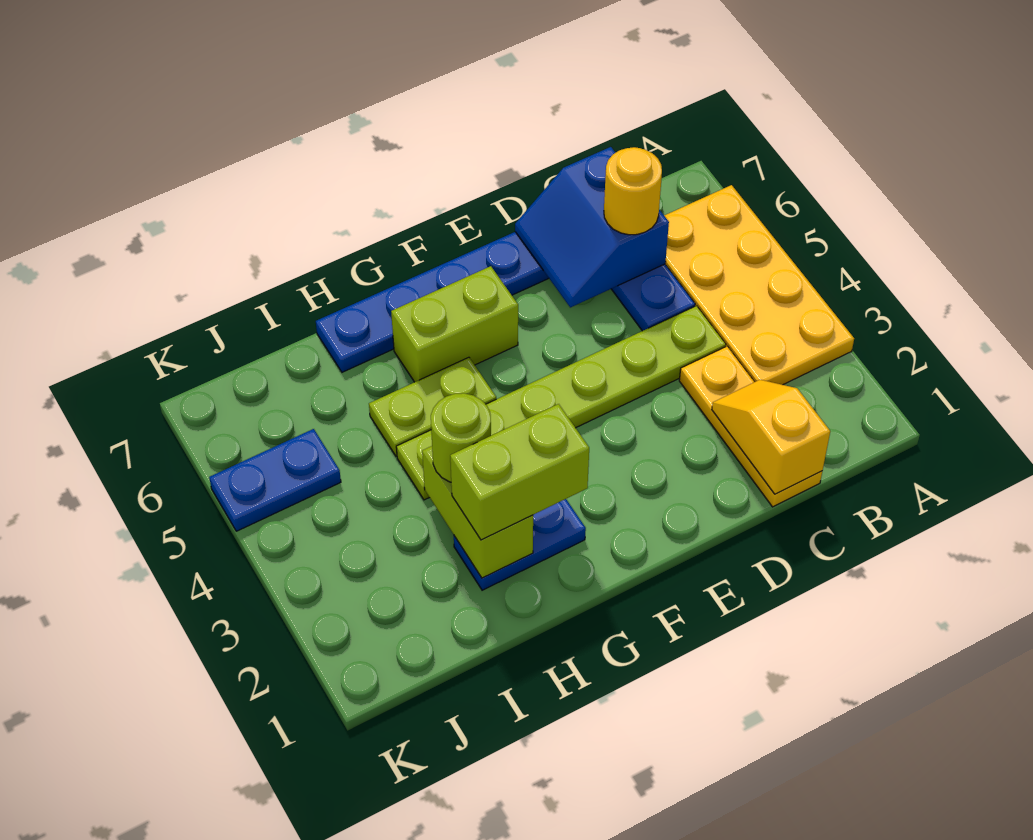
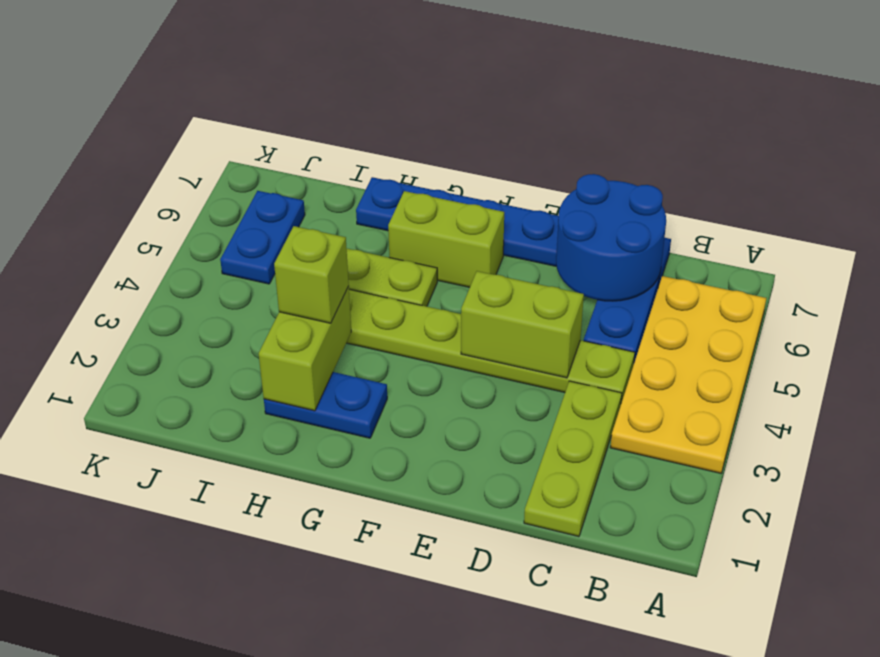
yellow plate C1:C3 level 1 -> lime plate C1:C3 level 1
yellow slope C1:C2 level 2 top 1 -> none
blue slope C6:D7 level 2 top C -> blue round brick C6:D7 level 2
yellow round brick C6 level 3 -> none
lime brick G2:H2 level 3 -> lime brick D4:E4 level 2
lime round brick H3 level 3 -> lime brick H3 level 3
blue plate J5:K5 level 1 -> blue plate J5:J6 level 1

